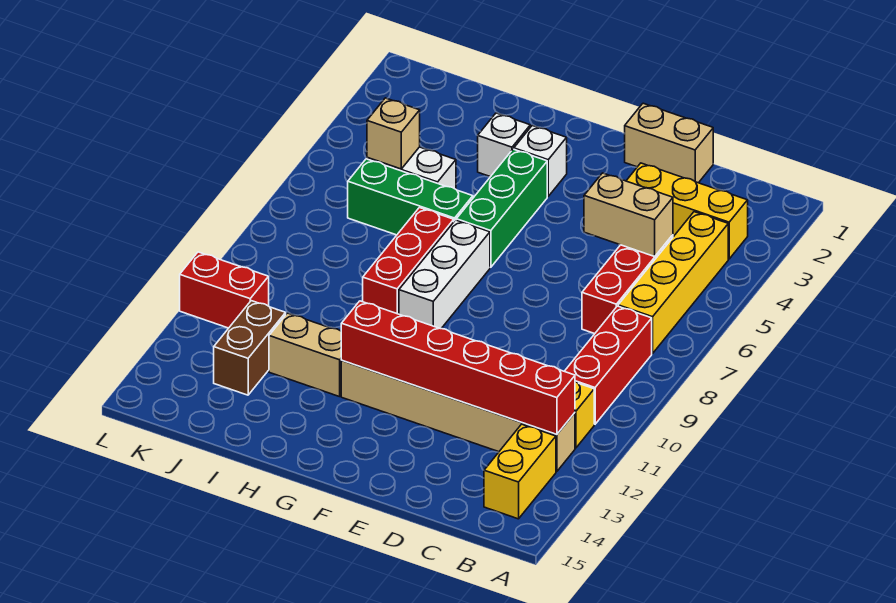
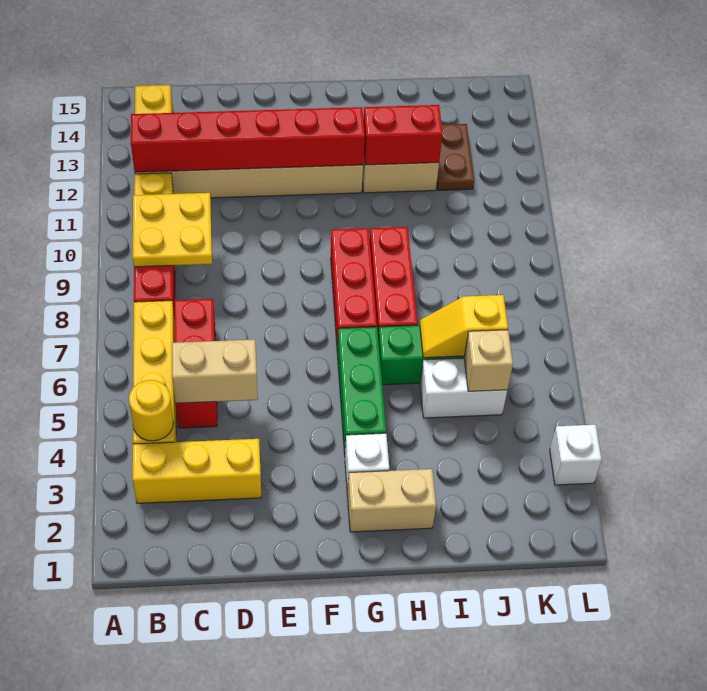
none -> yellow round brick B4 level 2
none -> yellow plate B9:C10 level 2
tan brick D1:E1 level 1 -> tan brick G2:H2 level 1
white brick G7:G9 level 1 -> red brick G7:G9 level 1
white brick H3 level 1 -> white brick L3 level 1
none -> yellow slope I6:J6 level 2 top J
brown brick J12:J13 level 1 -> brown plate J12:J13 level 1
red brick K11:L11 level 1 -> red brick H12:I12 level 2

